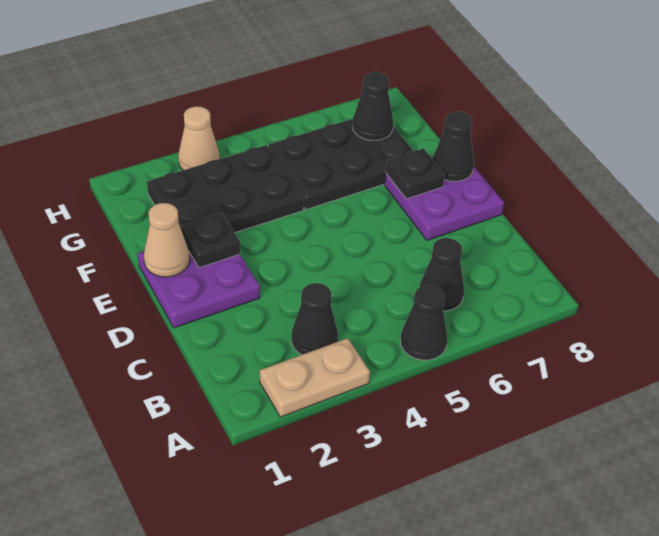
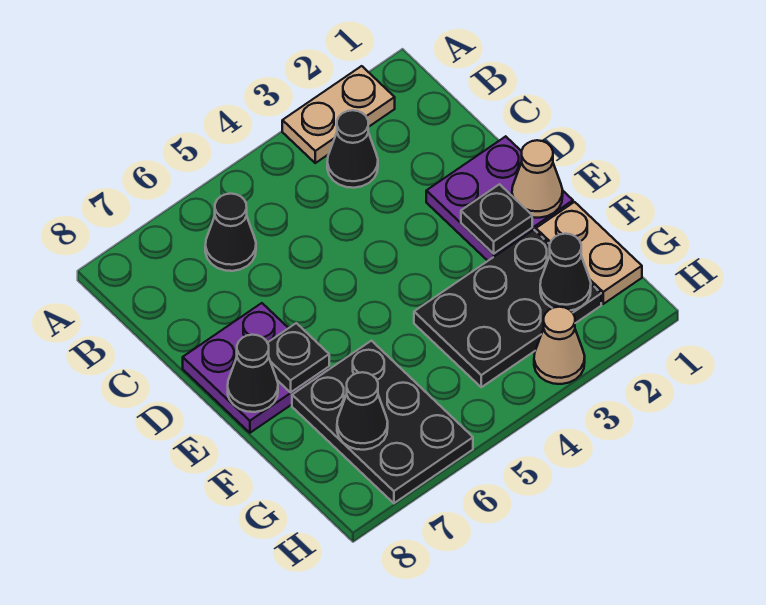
black cone A5 level 1 -> black cone G2 level 2
none -> tan plate F1:G1 level 1
black plate F5:G7 level 1 -> black plate F6:H7 level 1

